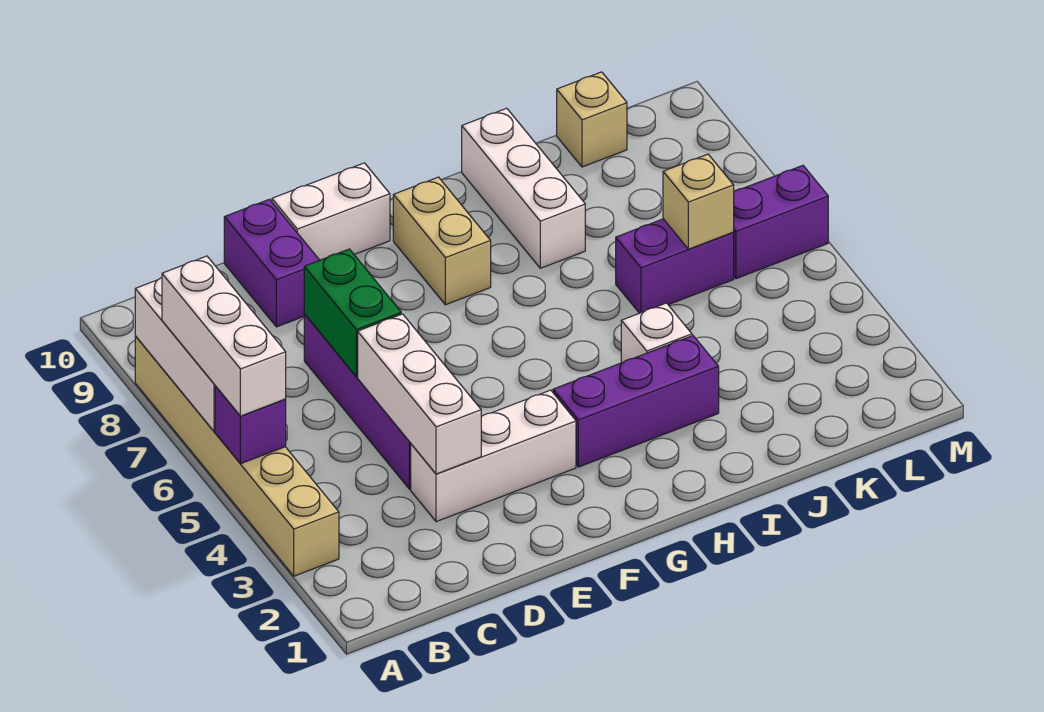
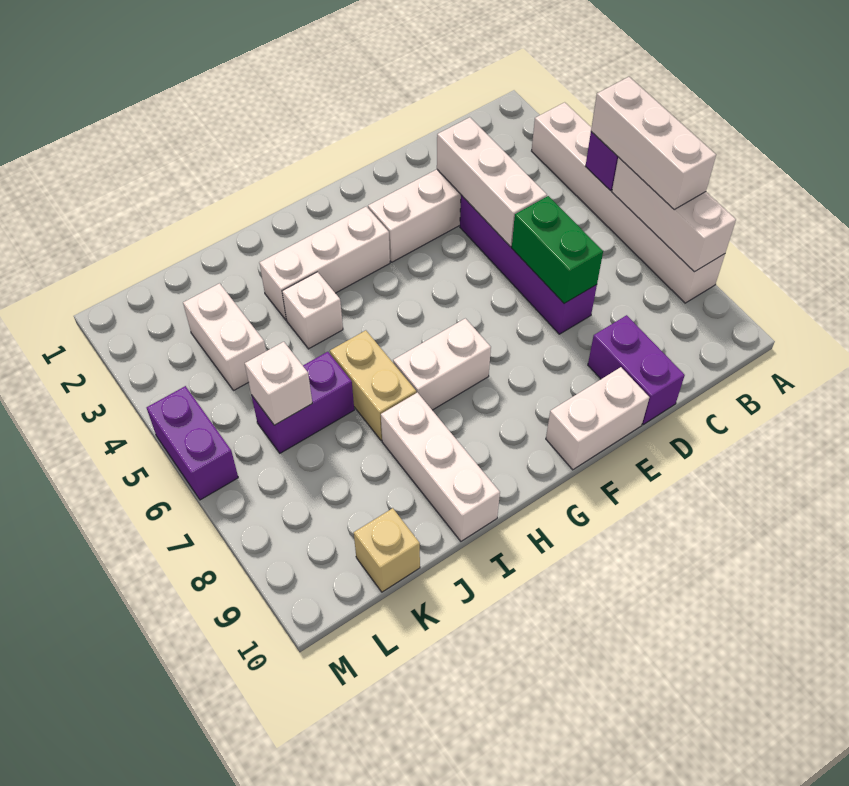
tan brick A3:A8 level 1 -> white brick A3:A8 level 1
purple brick G3:I3 level 1 -> white brick G3:I3 level 1
none -> white brick G7:H7 level 1
tan brick G8:G9 level 1 -> tan brick I6:I7 level 1
none -> white brick K3:K4 level 1
tan brick K6 level 2 -> white brick K6 level 2
purple brick L6:M6 level 1 -> purple brick M5:M6 level 1

